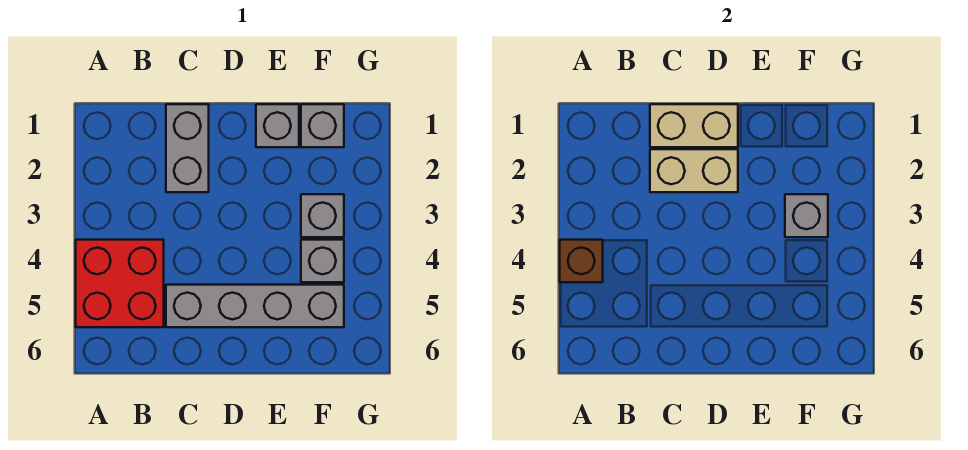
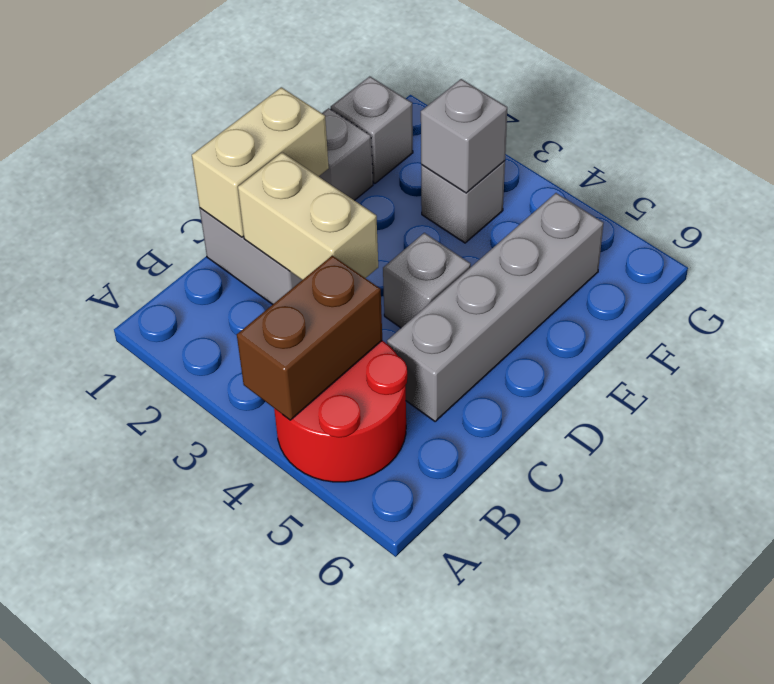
red brick A4:B5 level 1 -> red round brick A4:B5 level 1
brown brick A4 level 2 -> brown brick A4:B4 level 2
tan brick C2:D2 level 2 -> tan brick C2:C3 level 2
grey brick F4 level 1 -> grey brick D4 level 1

